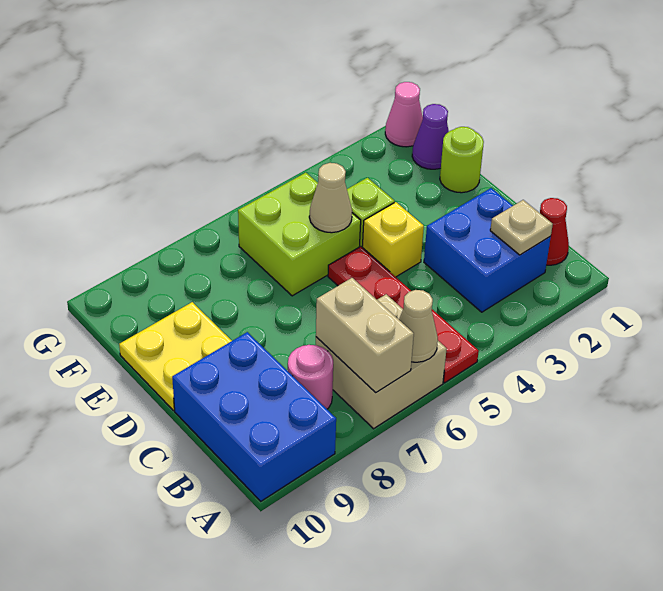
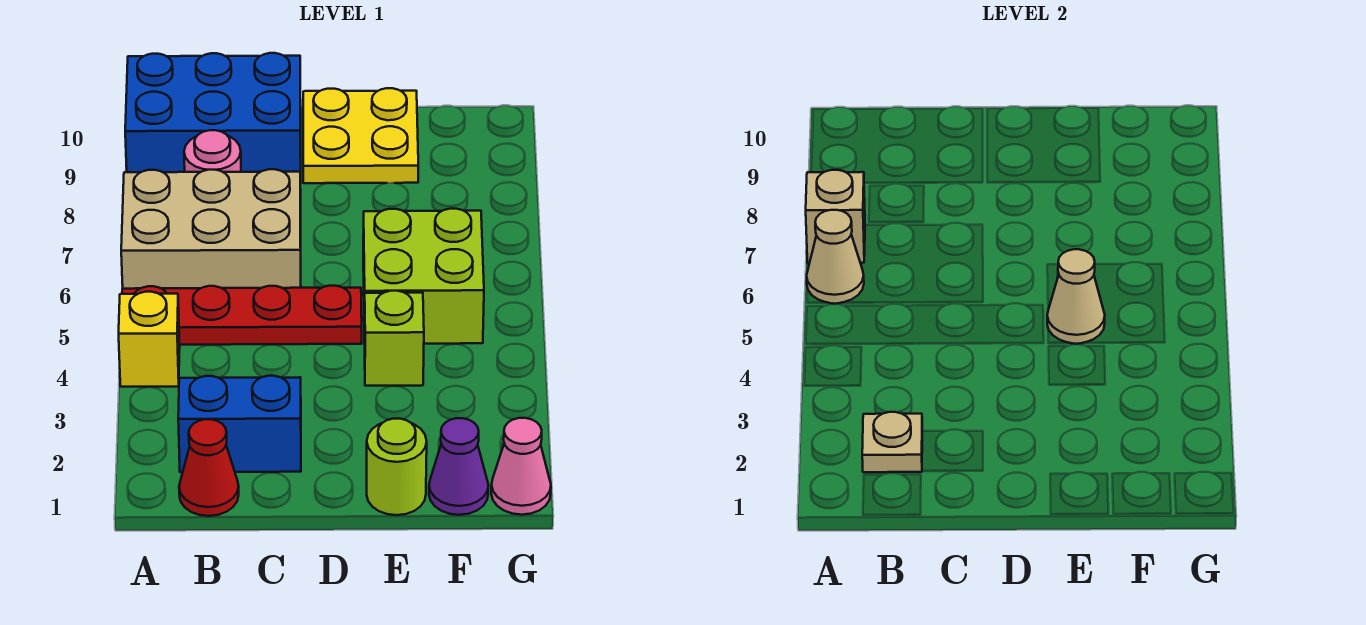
tan brick A6:B7 level 1 -> tan brick A6:C7 level 1
tan brick A7:B7 level 2 -> tan brick A7 level 2
blue brick B2:C3 level 1 -> blue brick B2:C2 level 1
yellow brick D4 level 1 -> yellow brick A4 level 1

